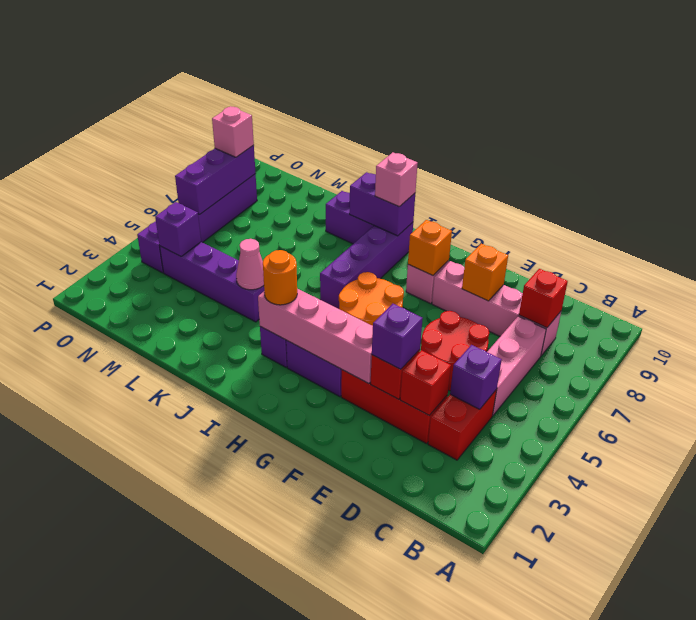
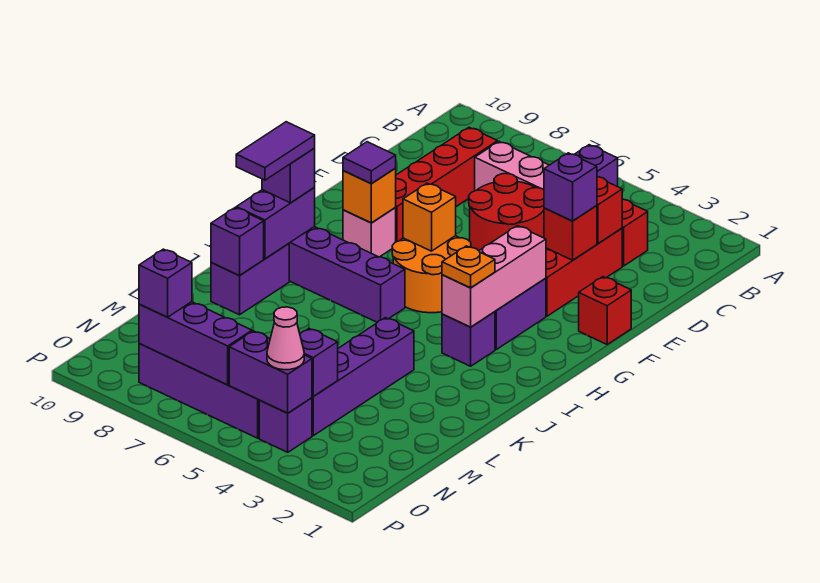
pink brick C8:F8 level 1 -> red brick C8:F8 level 1
red brick C8 level 2 -> red brick F1 level 1
orange brick E8 level 2 -> orange brick G6 level 2
pink brick F3:I3 level 2 -> pink brick G3:I3 level 2
none -> purple tile G8 level 3
orange round brick I3 level 3 -> orange plate I3 level 3
pink brick I9 level 3 -> purple brick I9 level 3
none -> purple tile I9:J9 level 4
pink cone K4 level 2 -> pink cone O4 level 3
none -> purple brick K9 level 2
none -> purple brick O4:O5 level 2
pink brick O8 level 3 -> purple brick O8 level 3

